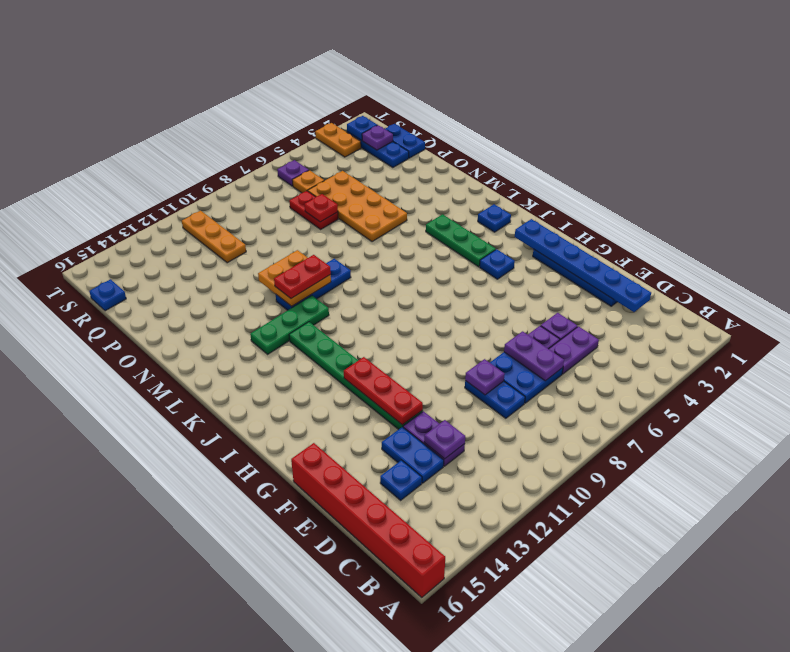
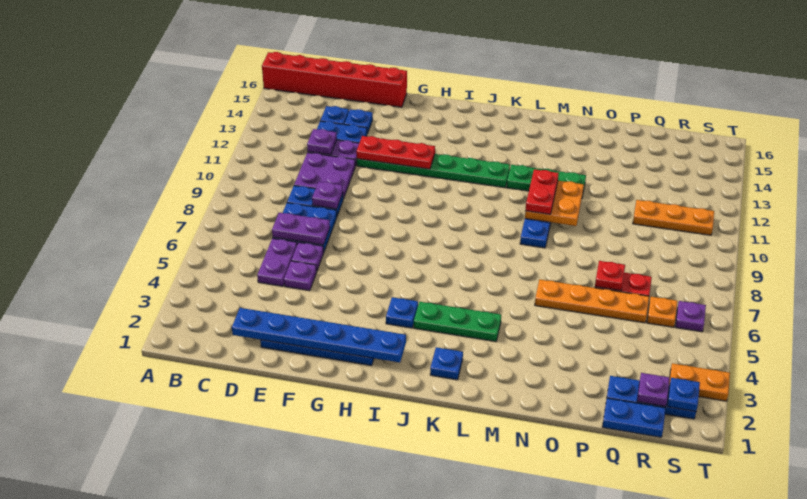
none -> purple plate D10:E11 level 1
green plate L11:L13 level 1 -> green plate L12:N12 level 1
orange plate N5:Q6 level 1 -> orange plate N6:Q6 level 1
blue plate R16 level 1 -> blue plate E14 level 1

